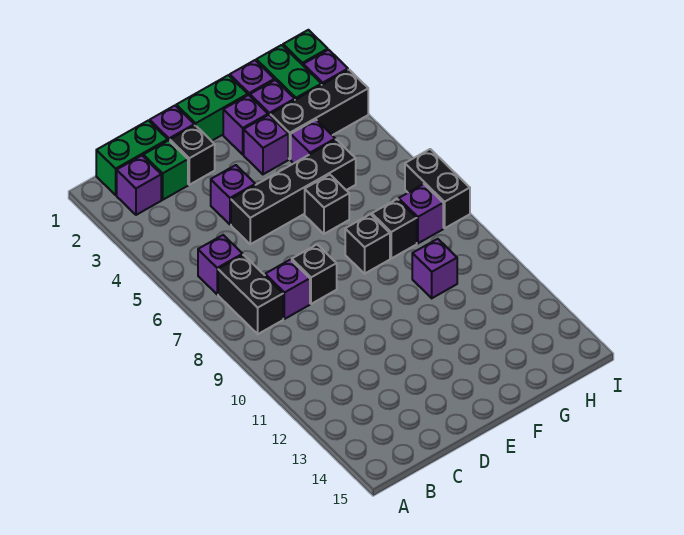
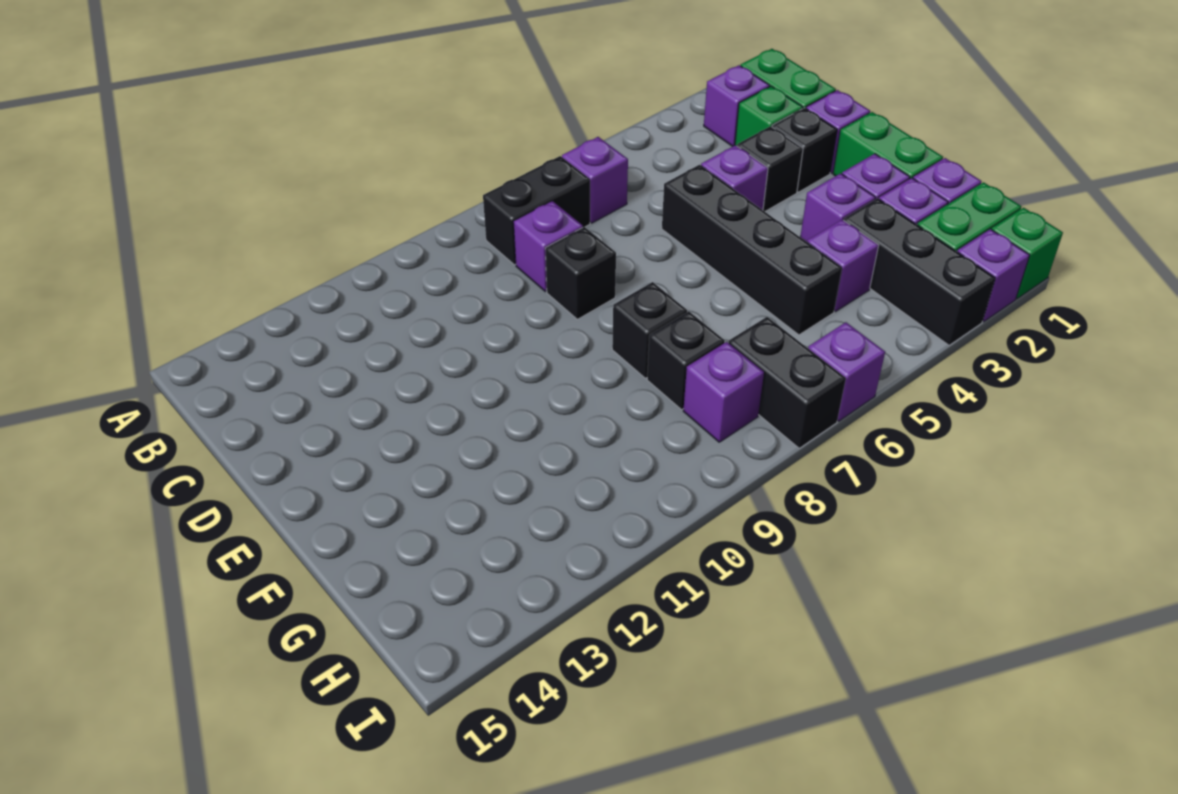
black brick F6 level 1 -> black brick D3 level 1
purple brick G10 level 1 -> purple brick I6 level 1
black brick I7:I8 level 1 -> black brick H7:I7 level 1

